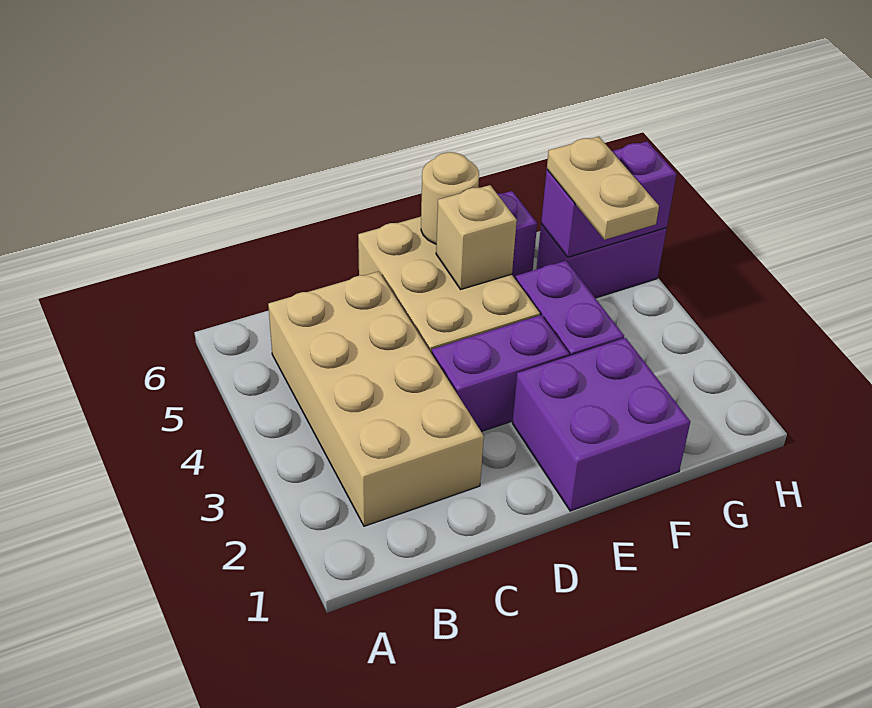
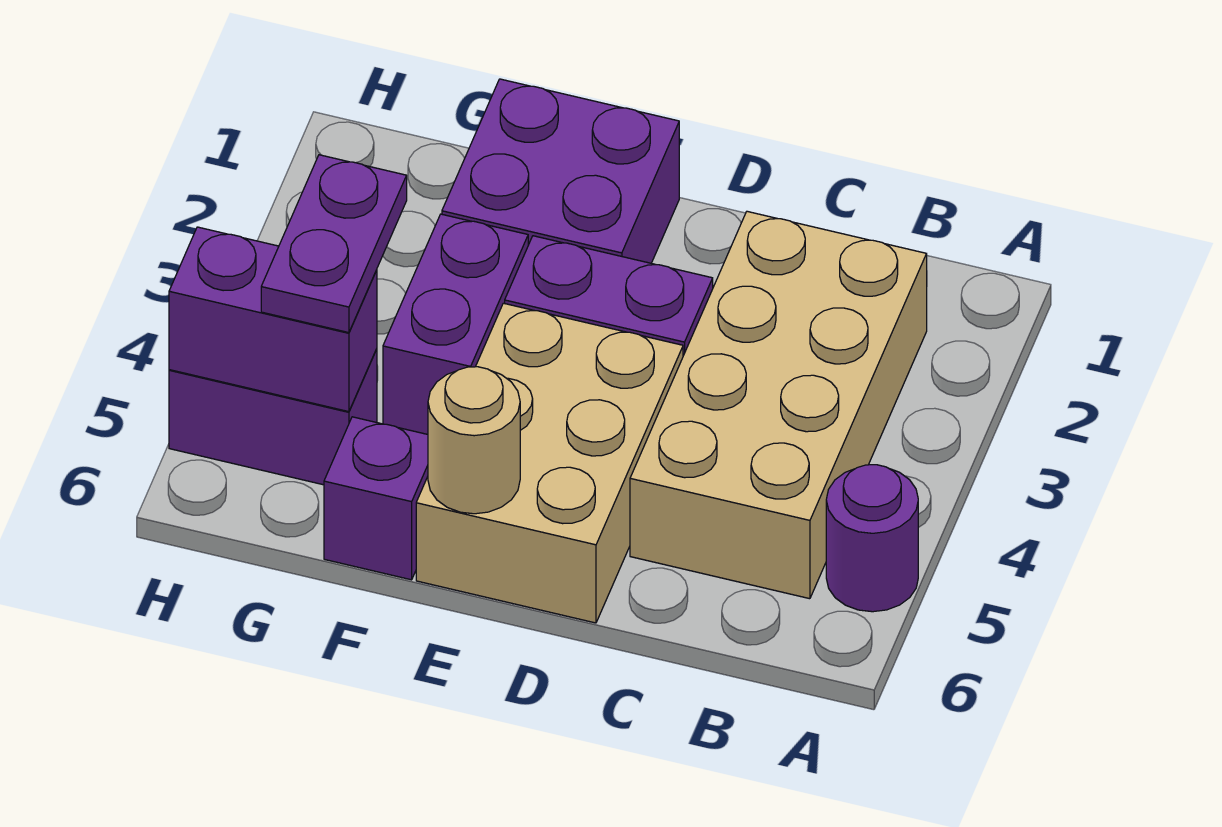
none -> purple round brick A5 level 1
tan brick E5 level 2 -> none
tan plate G4:G5 level 3 -> purple plate G4:G5 level 3

